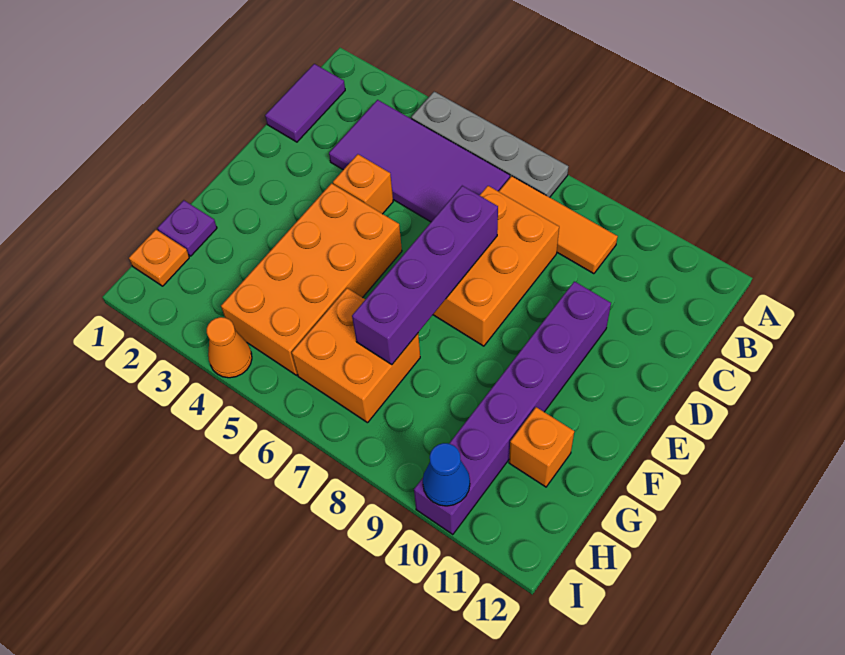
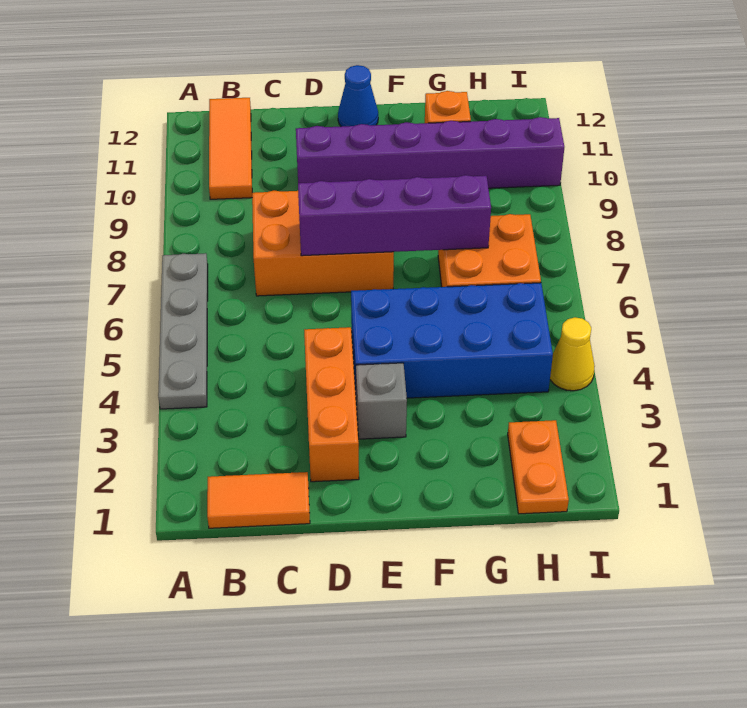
purple tile B1:C1 level 1 -> orange tile B1:C1 level 1
purple tile B3:C6 level 1 -> none
orange tile B7:B9 level 1 -> orange tile B10:B12 level 1
orange brick D4 level 1 -> orange brick D2:D4 level 1
none -> grey brick E3 level 1
orange brick E4:H5 level 1 -> blue brick E4:H5 level 1
purple plate G1 level 1 -> none
orange plate H1 level 1 -> orange plate H1:H2 level 1
orange cone I4 level 1 -> yellow cone I4 level 1
blue cone I10 level 2 -> blue cone E12 level 1

